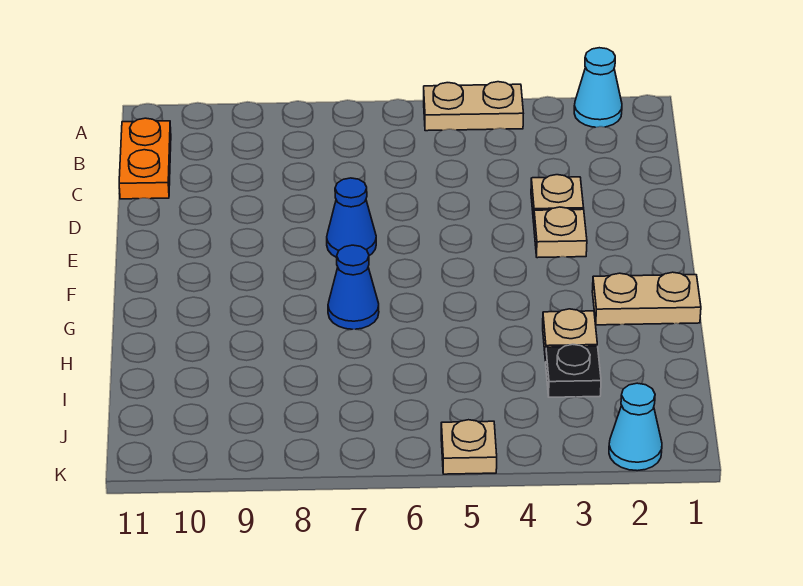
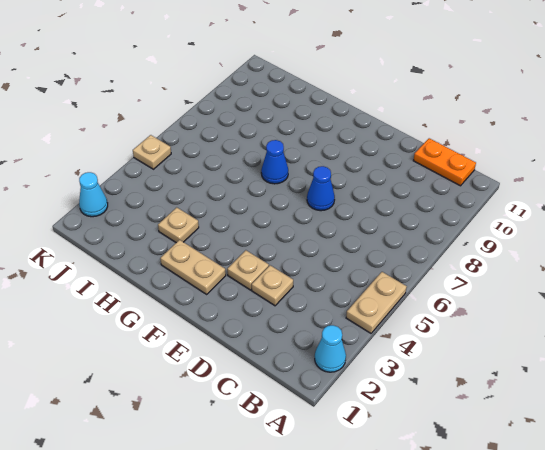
tan plate G1:G2 level 1 -> tan plate F2:G2 level 1
black plate I3 level 1 -> none

